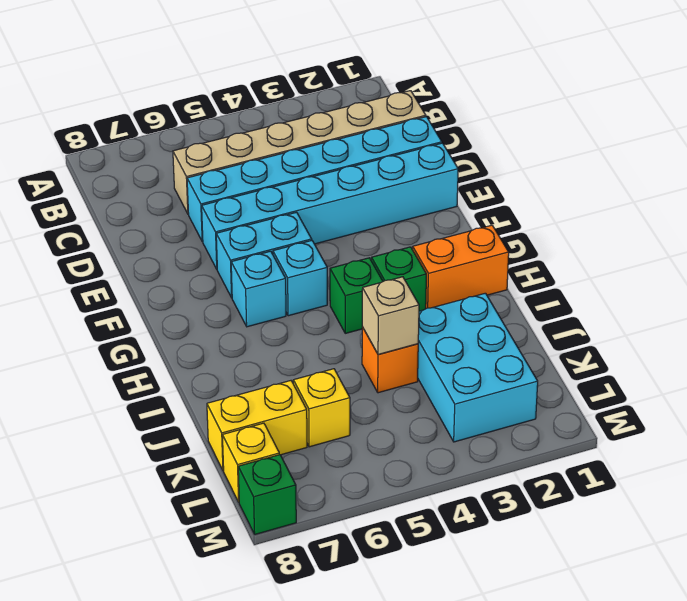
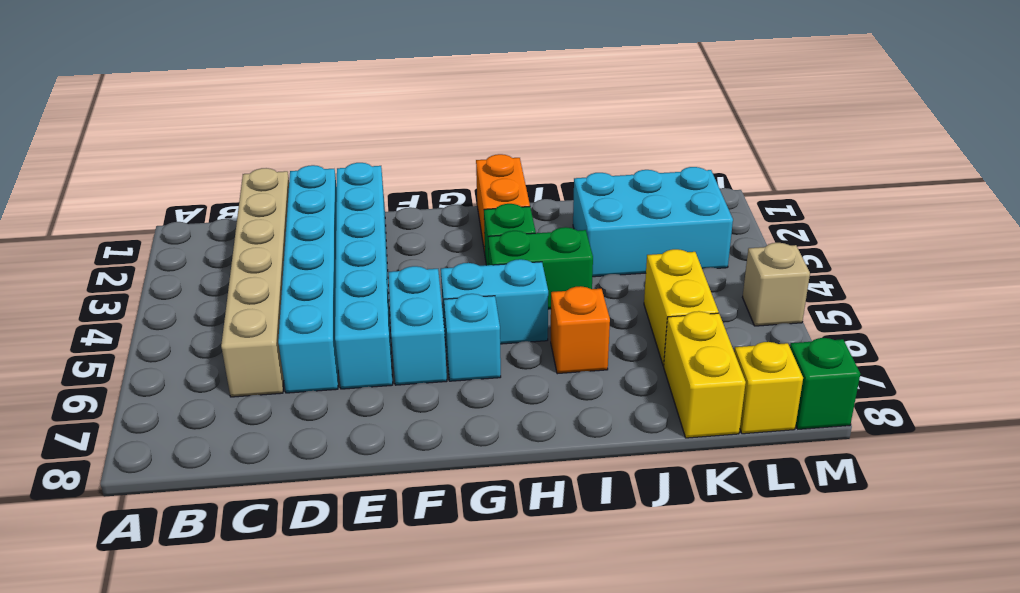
cyan brick G5 level 1 -> cyan brick G5:H5 level 1
green brick H4 level 1 -> green brick H4:I4 level 1
orange brick J4 level 1 -> orange brick I6 level 1
tan brick J4 level 2 -> tan brick M5 level 1
yellow brick K6 level 1 -> yellow brick K5:K6 level 1

